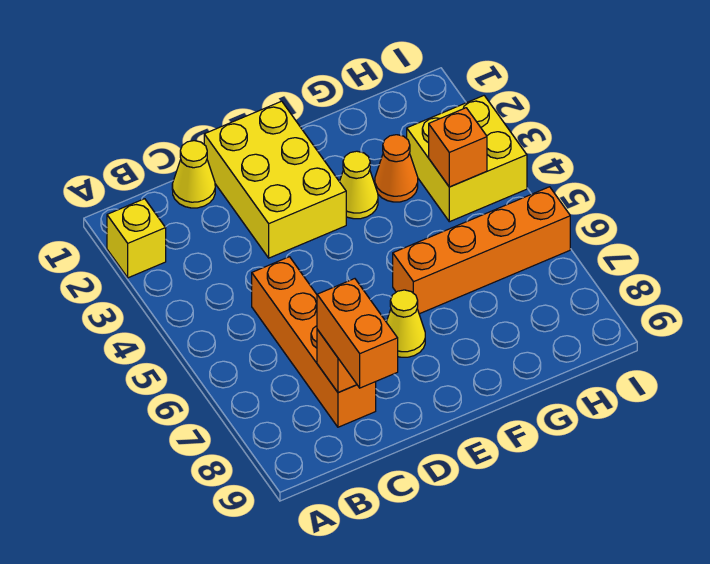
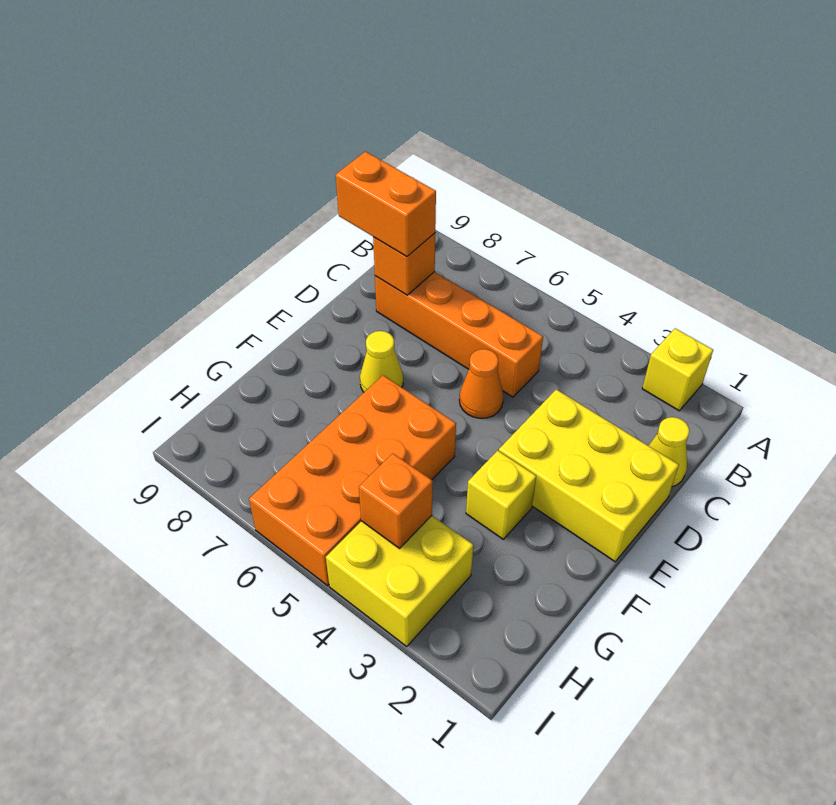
yellow cone F3 level 1 -> yellow brick F3 level 1
orange brick F6:I6 level 1 -> orange brick F5:I6 level 1
orange cone G3 level 1 -> orange cone D5 level 1

